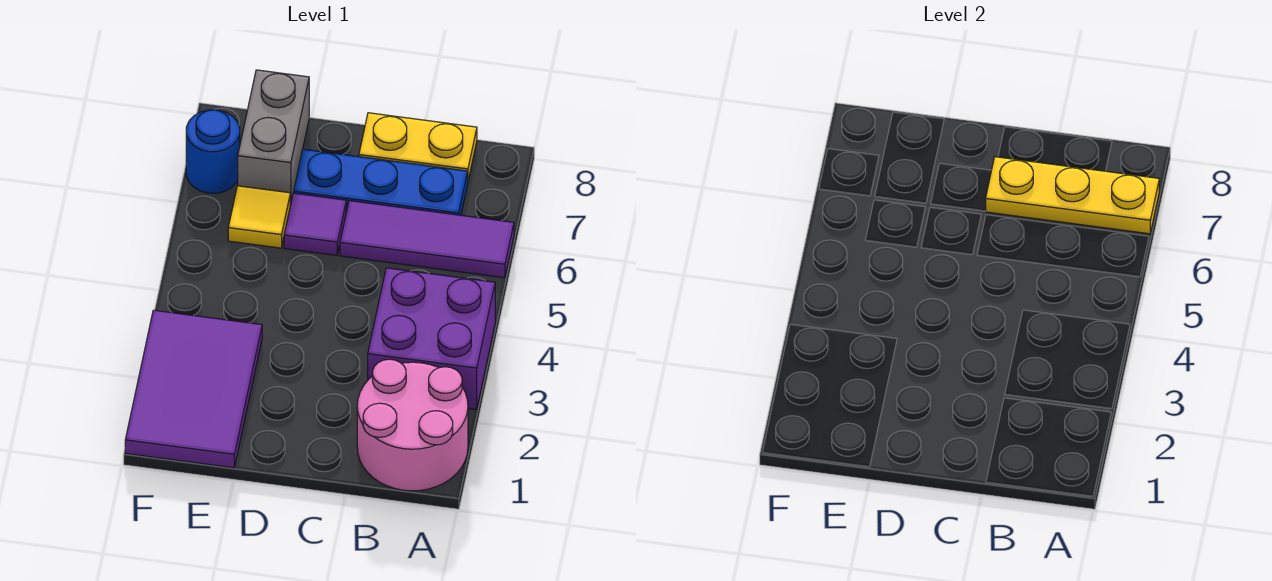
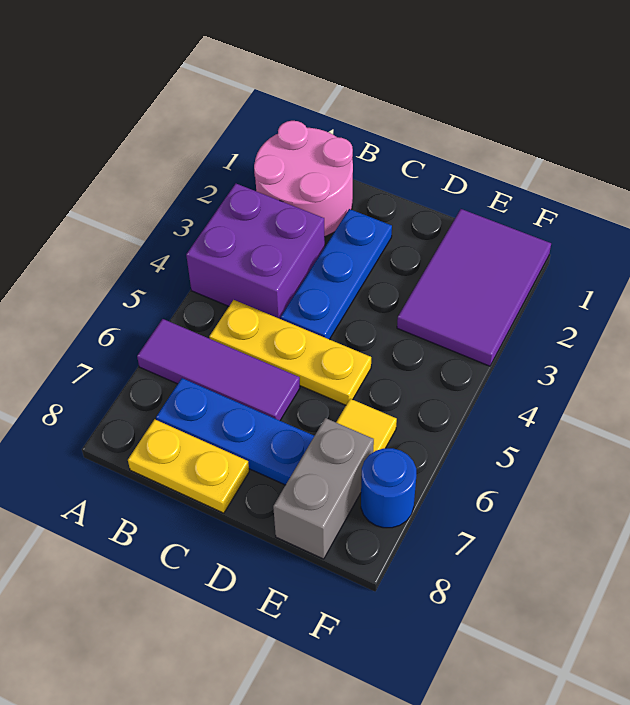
yellow plate A7:C7 level 2 -> yellow plate B5:D5 level 1
none -> blue plate C2:C4 level 1
purple tile D6 level 1 -> none

